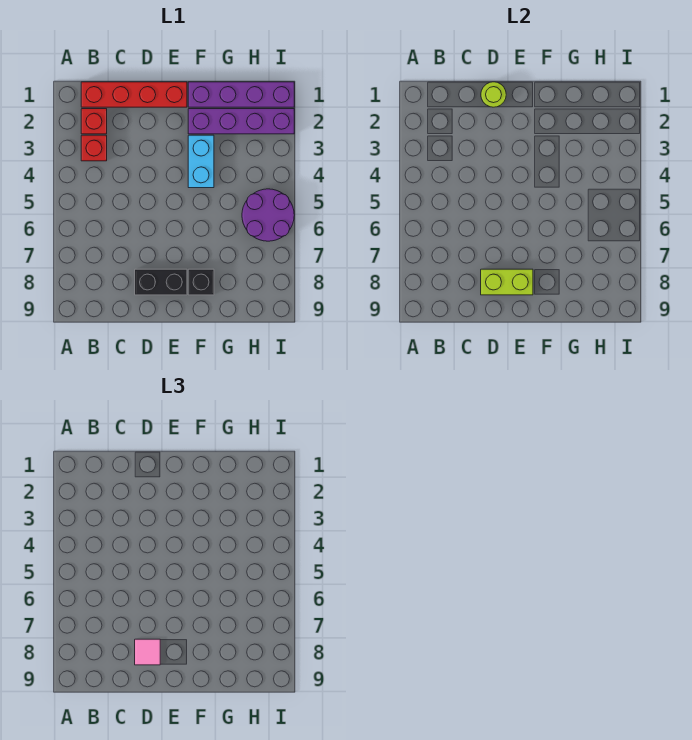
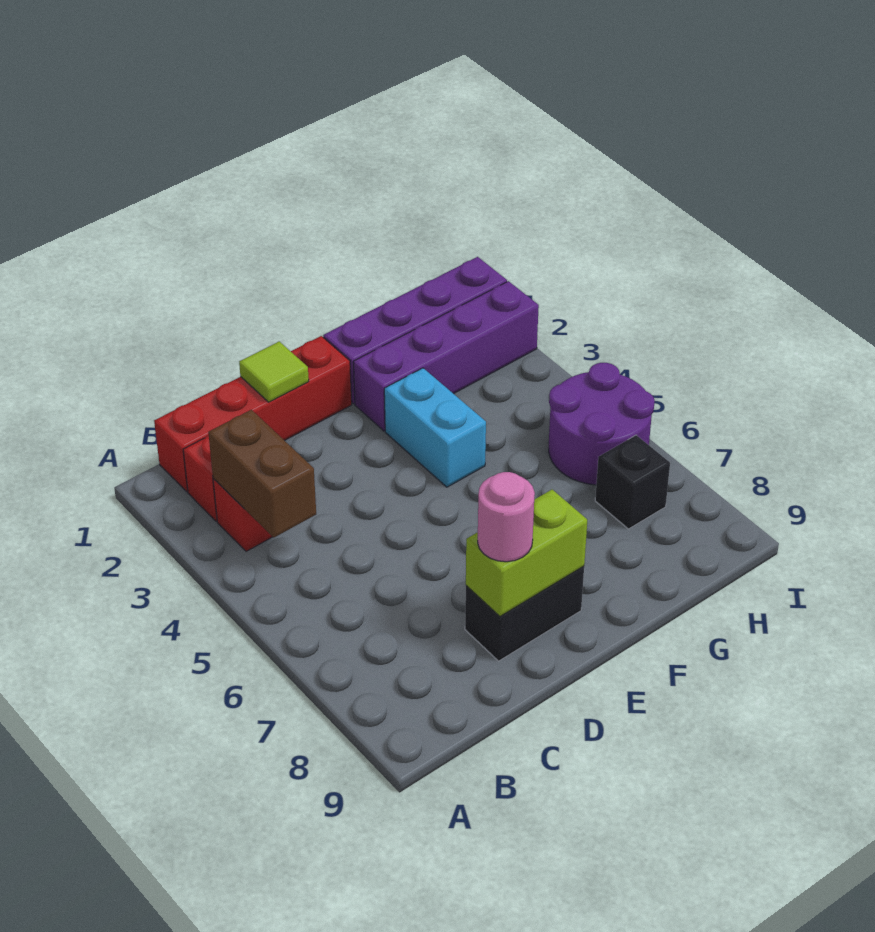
none -> brown brick B3:B4 level 2
lime round brick D1 level 2 -> lime tile D1 level 2
pink tile D8 level 3 -> pink round brick D8 level 3
black brick F8 level 1 -> black brick H7 level 1

